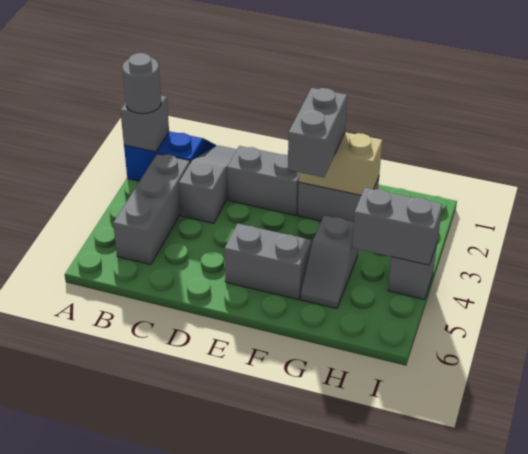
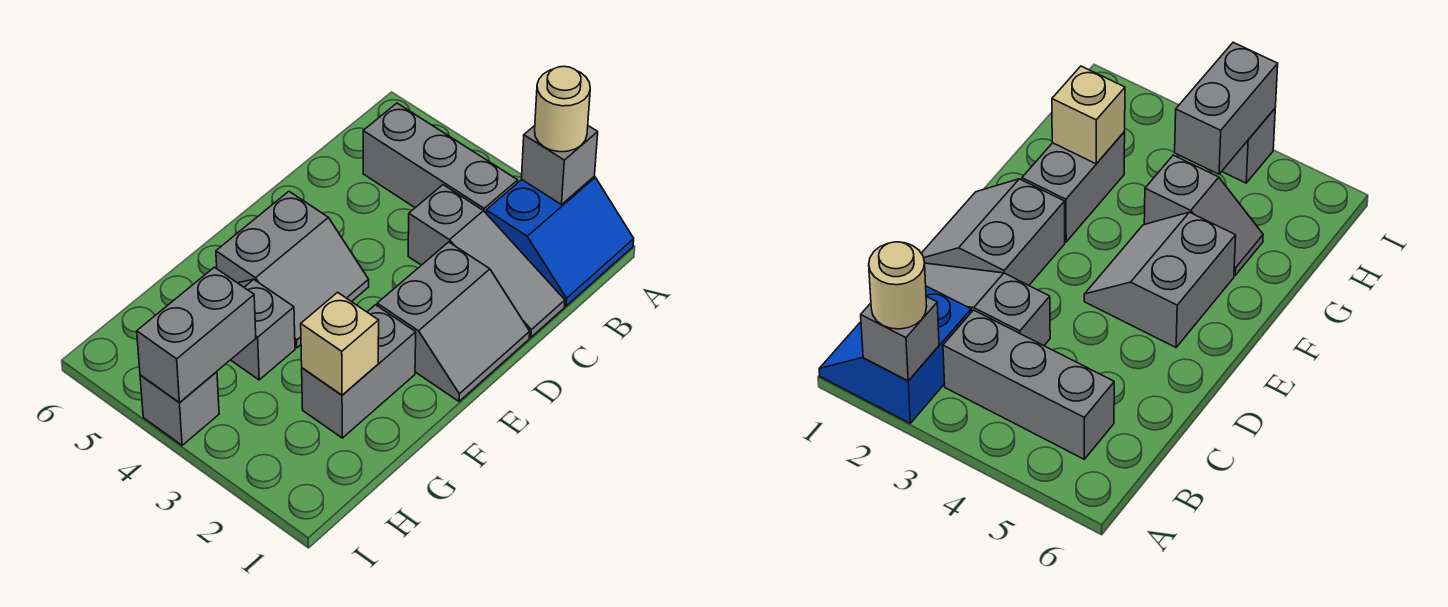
grey round brick A2 level 3 -> tan round brick A2 level 3
tan brick F2:G2 level 2 -> tan brick G2 level 2
grey brick F2:F3 level 3 -> none

